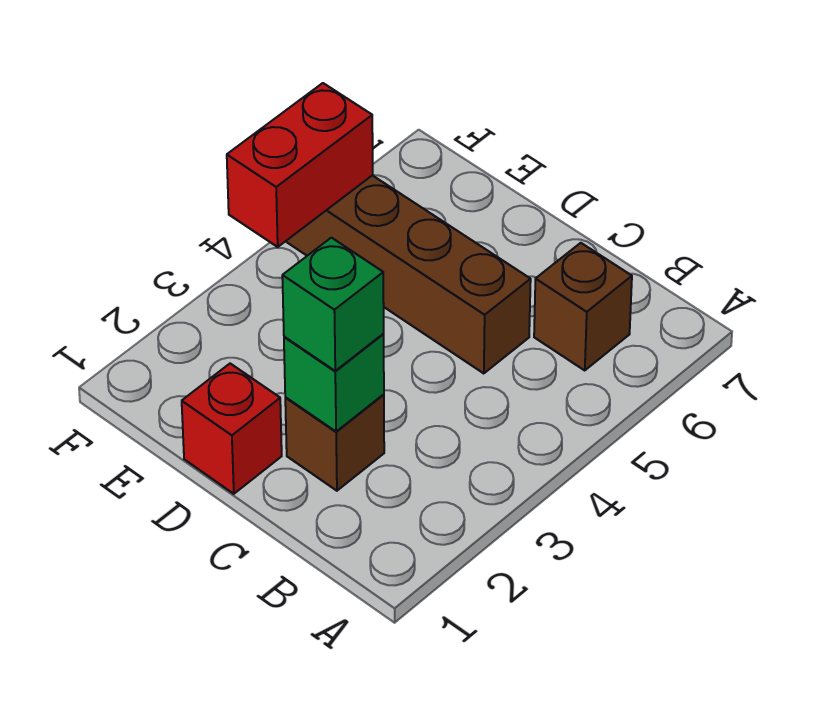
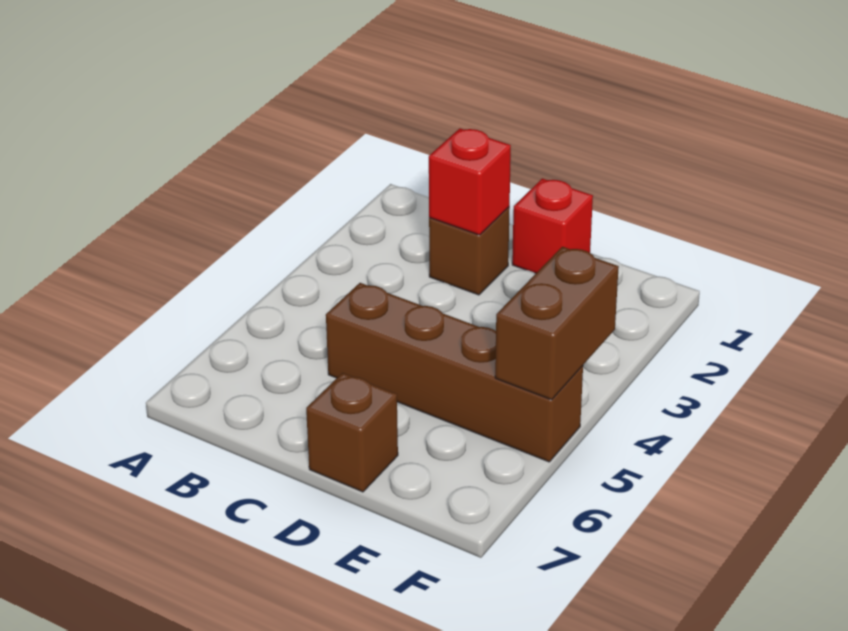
brown brick B6 level 1 -> brown brick D7 level 1
green brick C2 level 2 -> red brick C2 level 2
green brick C2 level 3 -> none
red brick F4:F5 level 2 -> brown brick F4:F5 level 2

